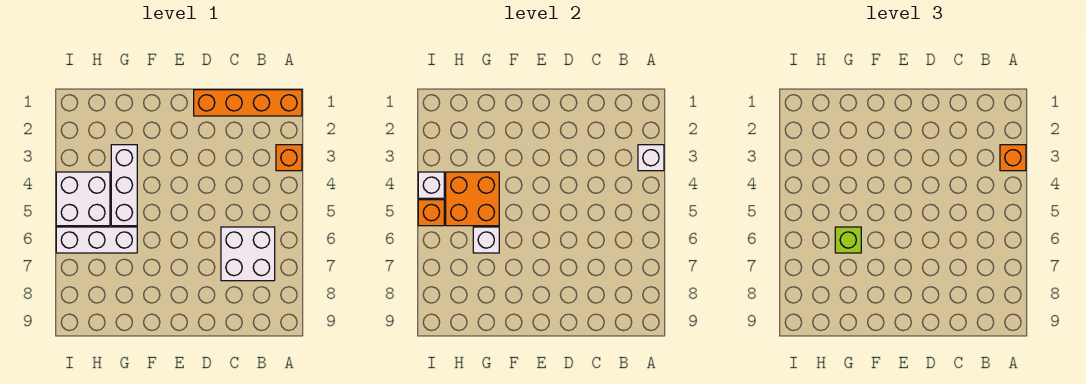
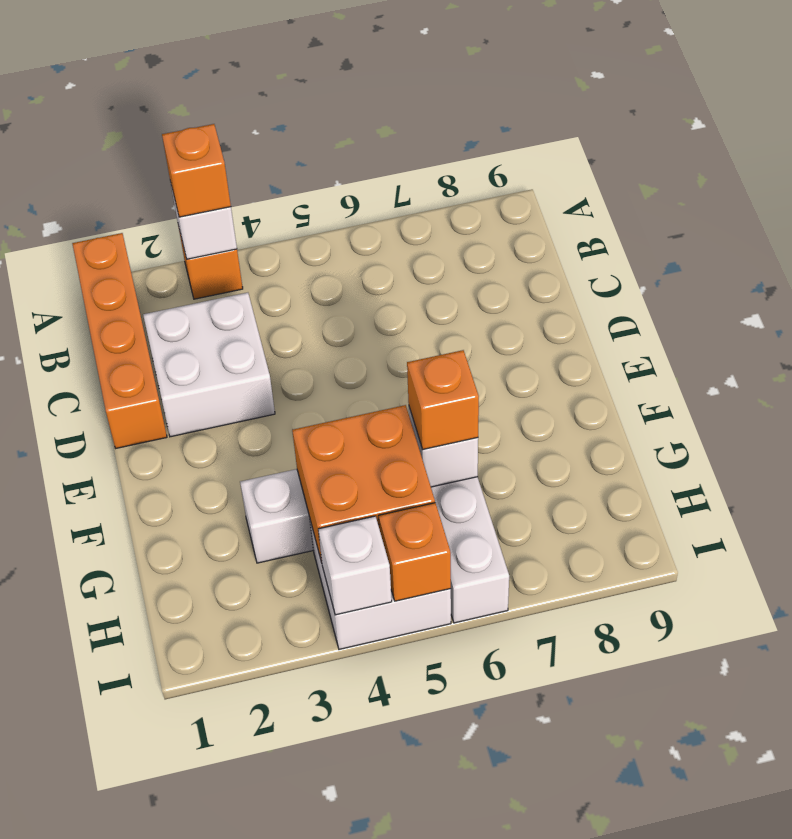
white brick B6:C7 level 1 -> white brick C2:D3 level 1
lime brick G6 level 3 -> orange brick G6 level 3

